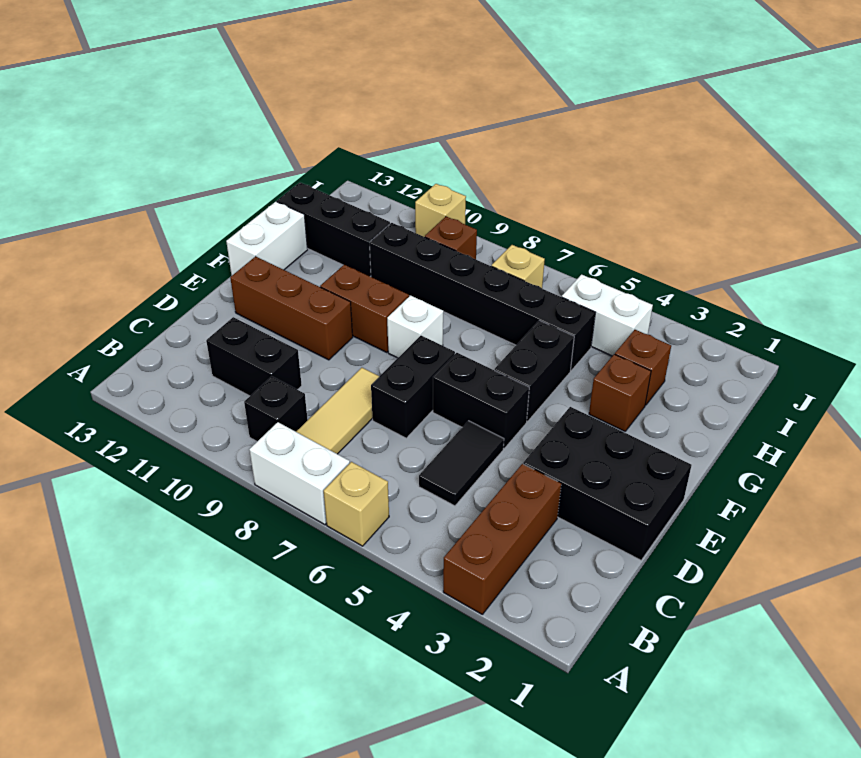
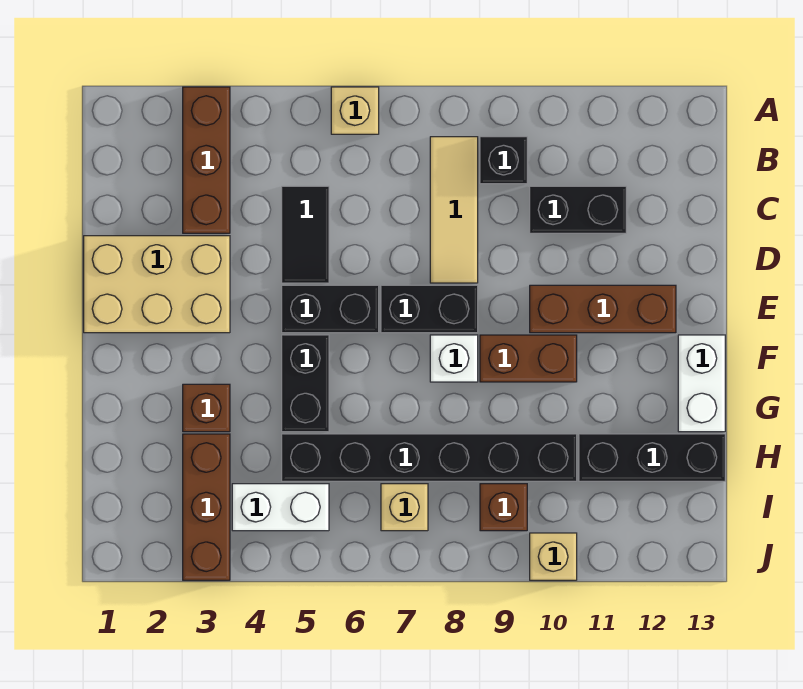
white brick A7:A8 level 1 -> none
black brick D1:E3 level 1 -> tan brick D1:E3 level 1
black brick D7:E7 level 1 -> black brick E7:E8 level 1
brown brick H3 level 1 -> brown brick H3:J3 level 1

